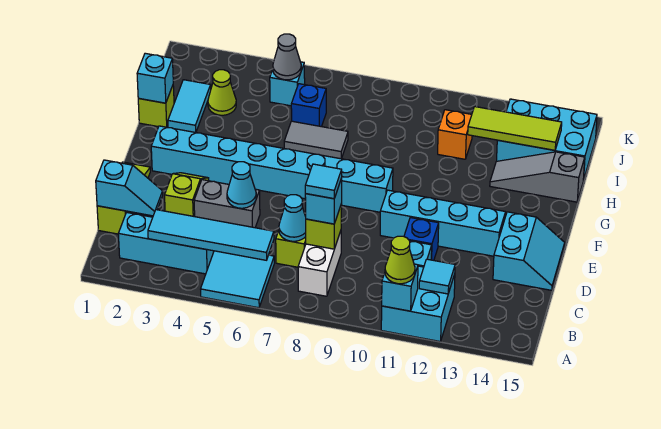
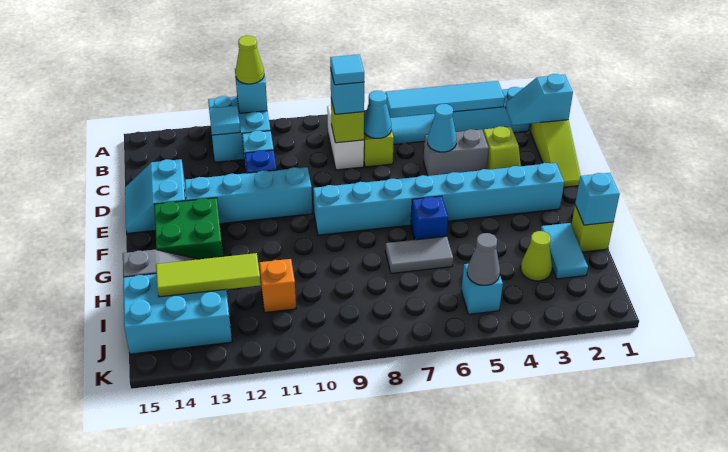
none -> green brick F13:G14 level 1
blue brick I6 level 1 -> blue brick G6 level 1

